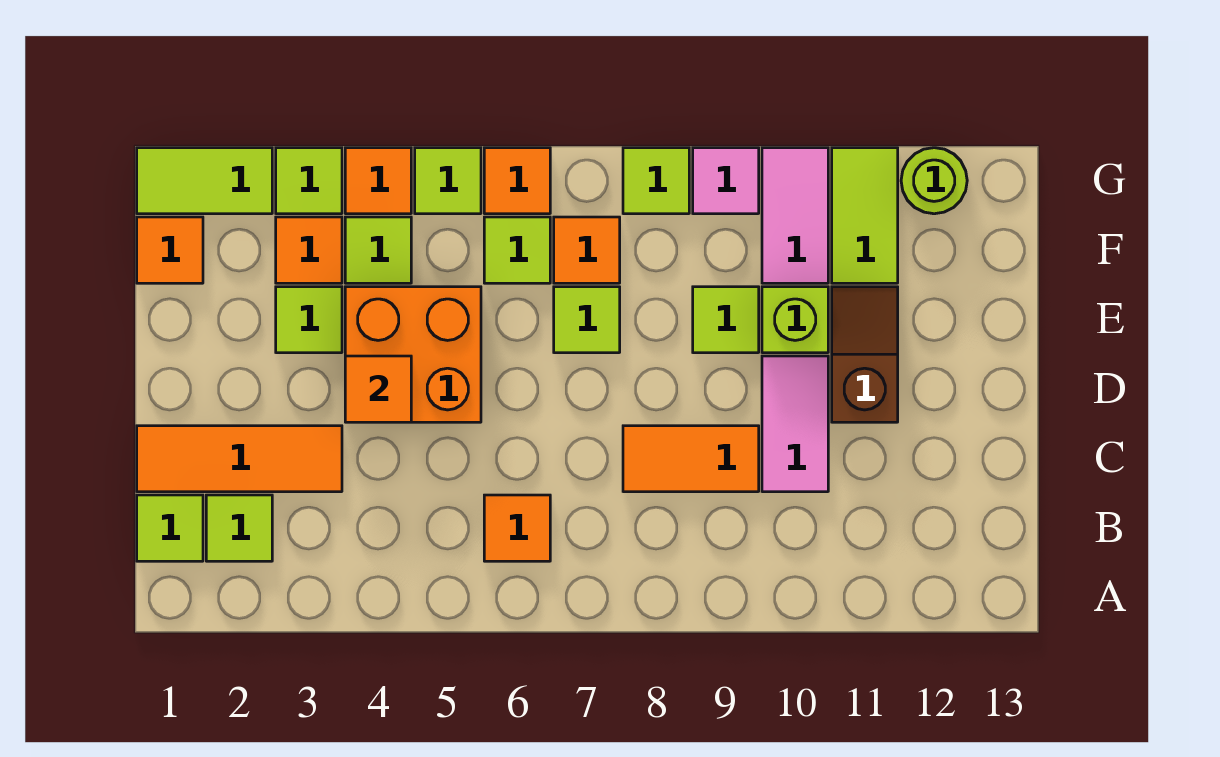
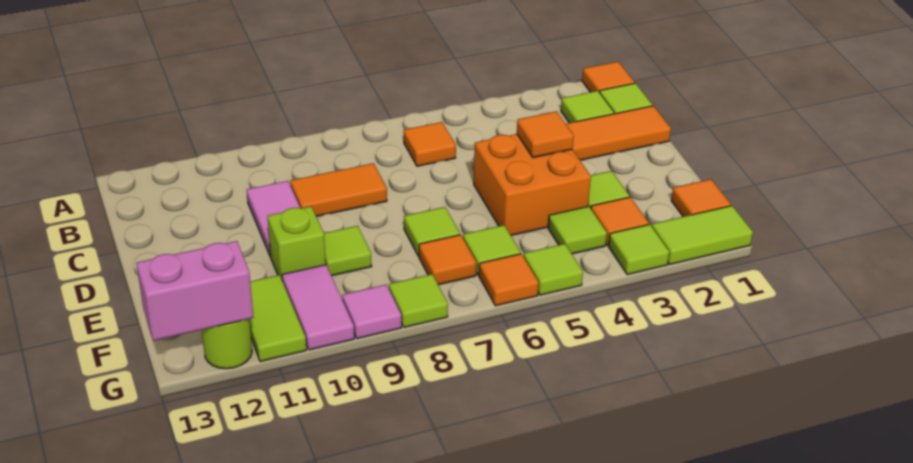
brown slope D11:E11 level 1 top D -> none
orange tile G4 level 1 -> orange tile A1 level 1
none -> pink brick G12:G13 level 2

